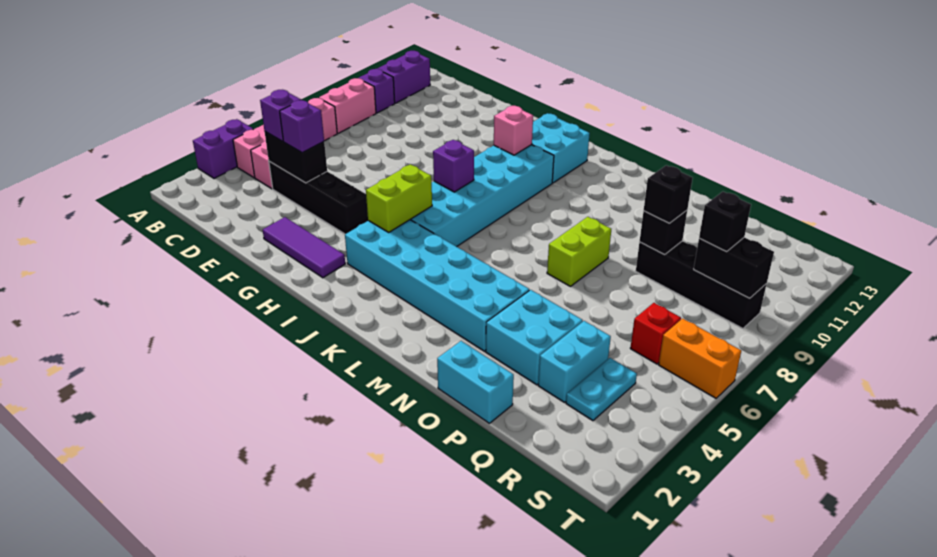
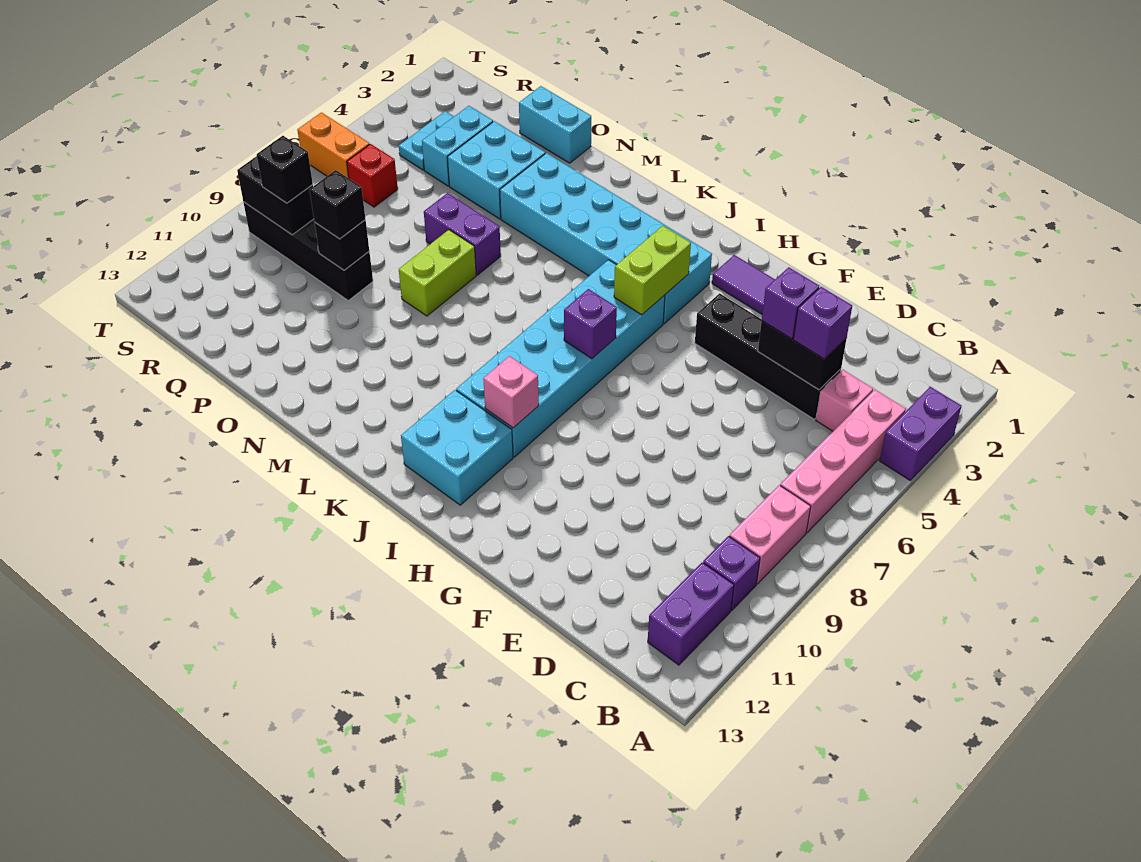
none -> purple brick N6:O6 level 1

